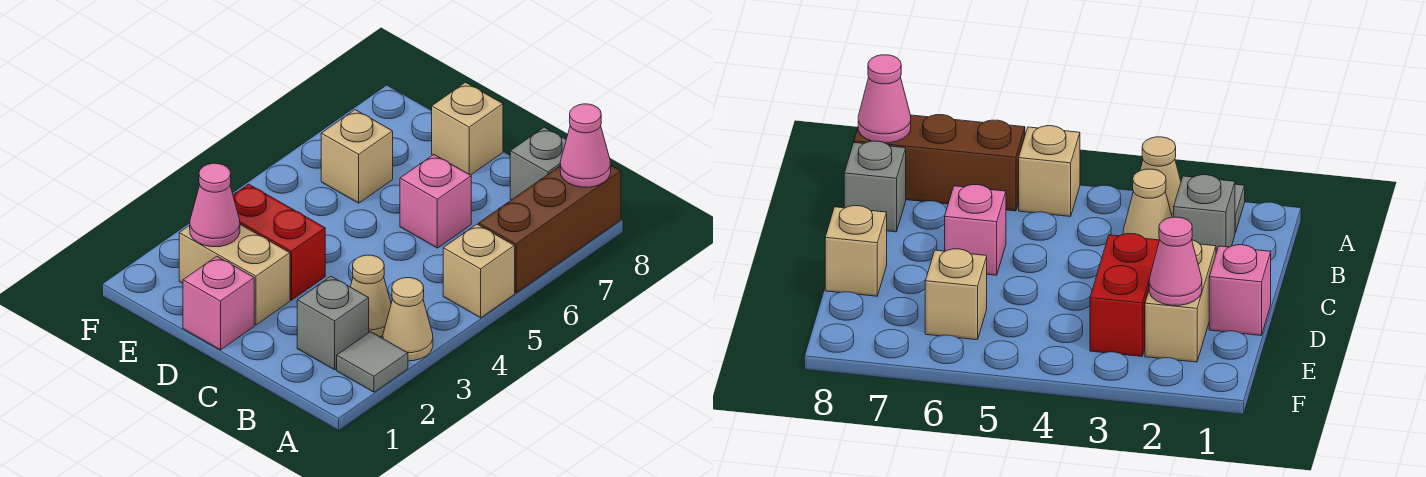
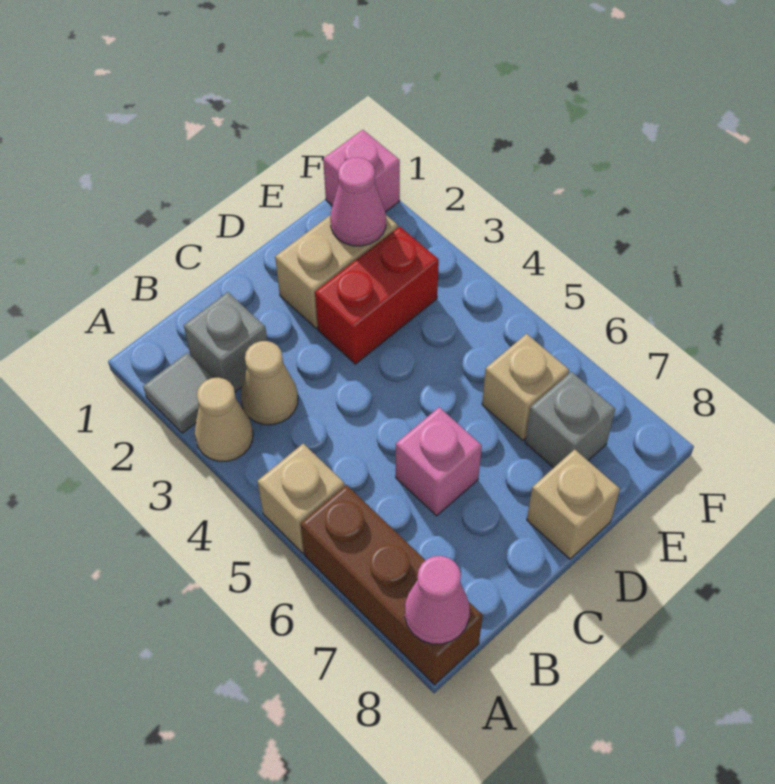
grey brick B8 level 1 -> grey brick E7 level 1
pink brick D1 level 1 -> pink brick F1 level 1

